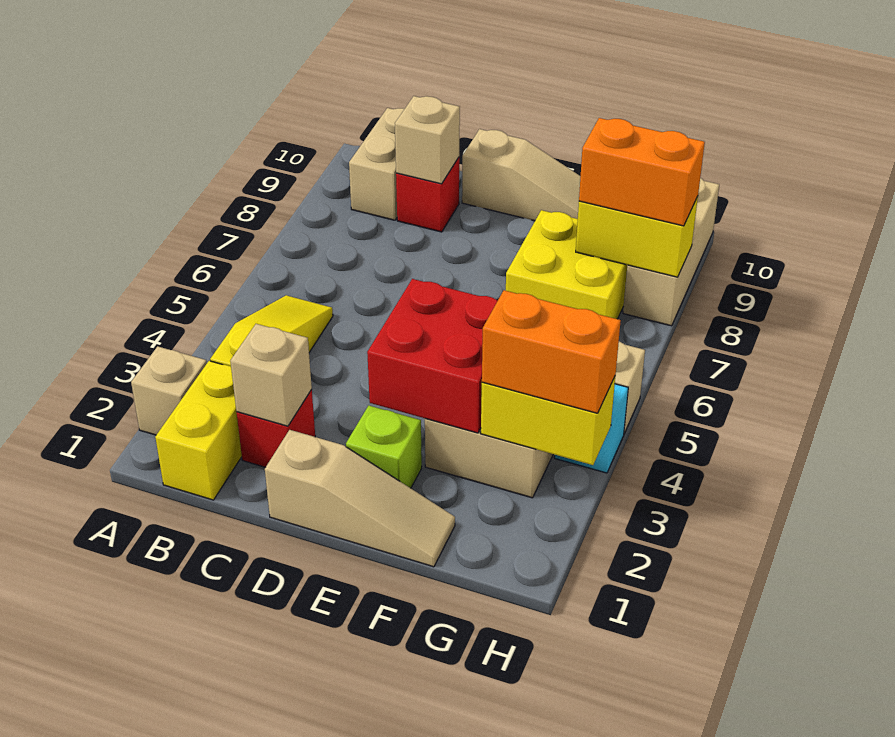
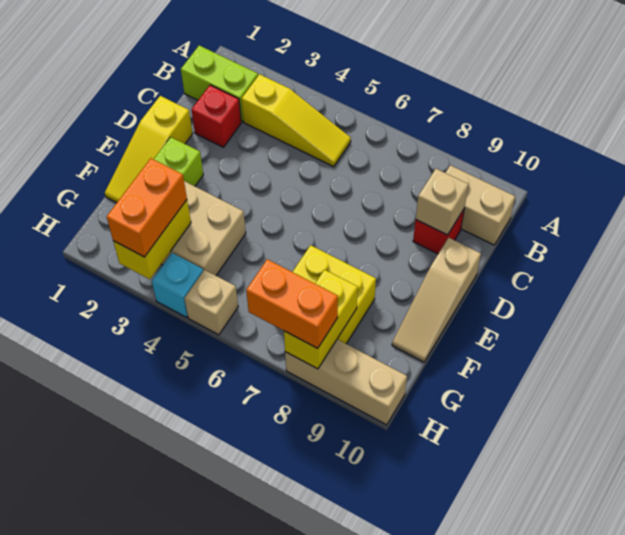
tan brick A2 level 1 -> none
yellow brick B1:B2 level 1 -> lime brick B1:B2 level 1
tan brick C2 level 2 -> none
tan slope D1:F1 level 1 top D -> yellow slope D1:F1 level 1 top D
red brick E3:F4 level 2 -> none
orange brick G8:H8 level 3 -> orange brick H7:H8 level 3

